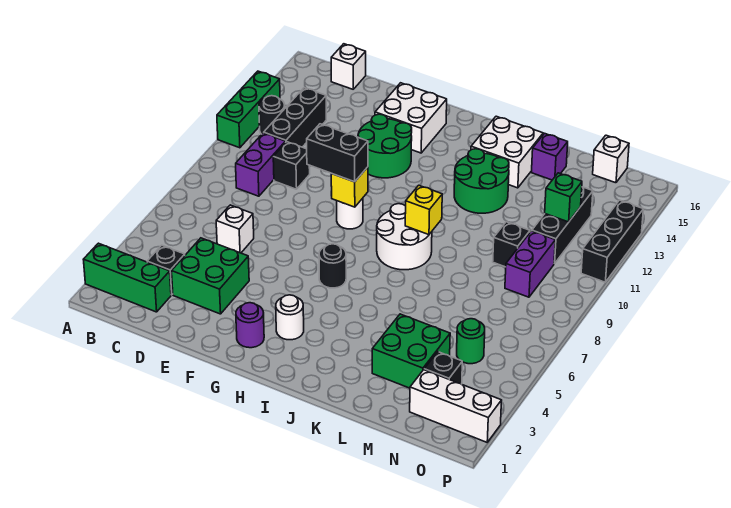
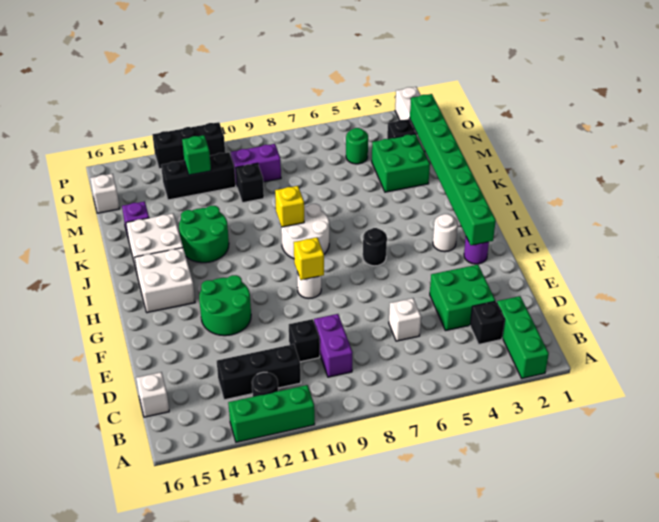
purple brick C9:C10 level 1 -> purple brick C9:D9 level 1
black brick F9:G9 level 3 -> none
white brick F14:G15 level 1 -> white brick H14:I15 level 1
none -> green brick G2:N2 level 2

